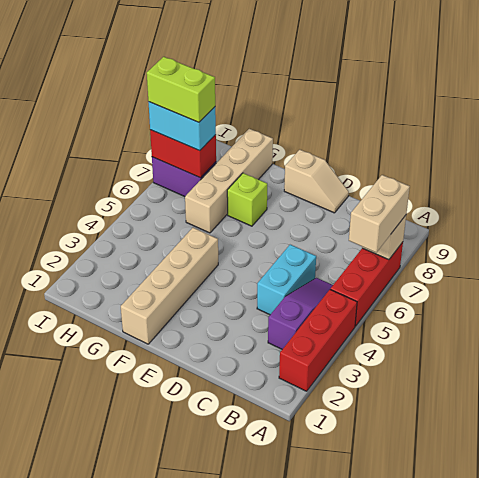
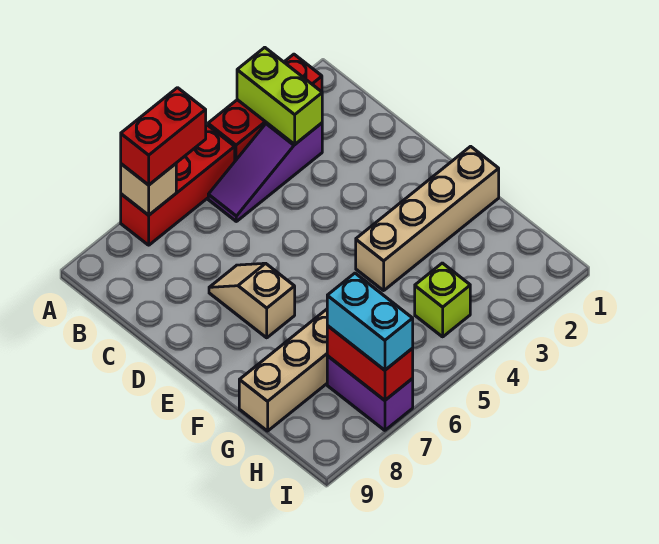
tan brick A6:A7 level 3 -> red brick A6:A7 level 3
cyan brick C4:C5 level 1 -> none
tan slope D9:E9 level 1 top E -> tan slope D7:E7 level 1 top E
lime brick F7 level 1 -> lime brick H4 level 1
lime brick H7:I7 level 4 -> lime brick A3:B3 level 2

